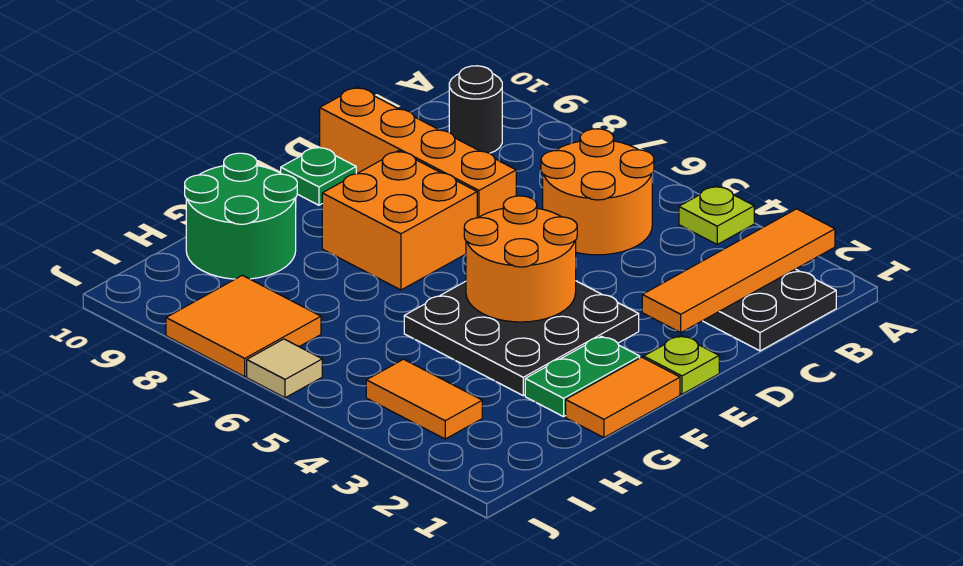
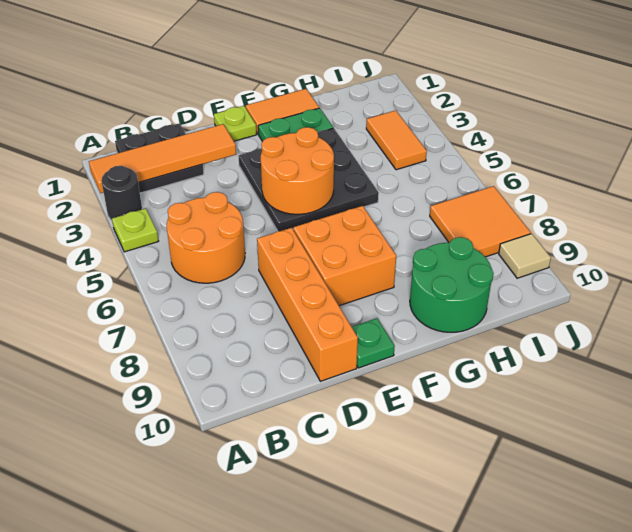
black round brick B9 level 1 -> black round brick A3 level 1
tan tile J6 level 1 -> tan tile J9 level 1

